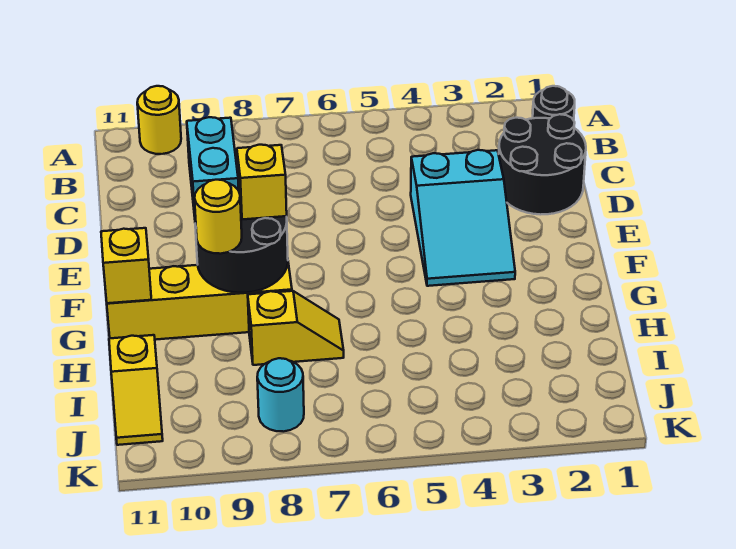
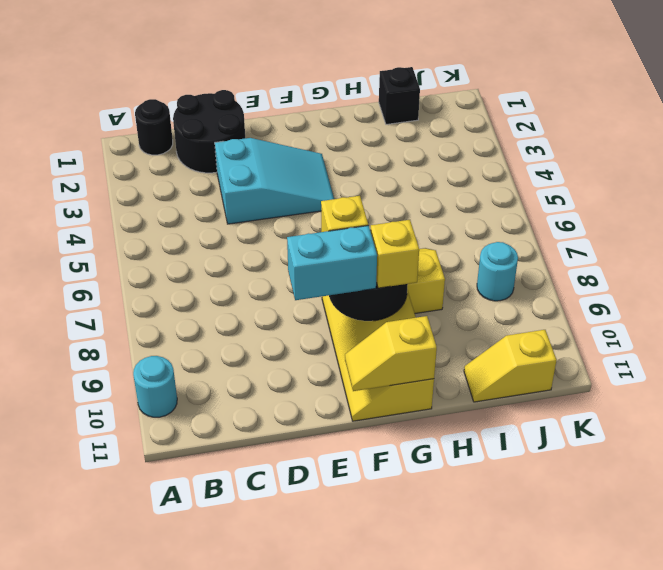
yellow round brick A10 level 1 -> cyan round brick A10 level 1
yellow round brick G9 level 3 -> yellow brick G9 level 3
none -> black brick I1 level 1
yellow slope I11:J11 level 1 top I -> yellow slope I11:J11 level 1 top J

